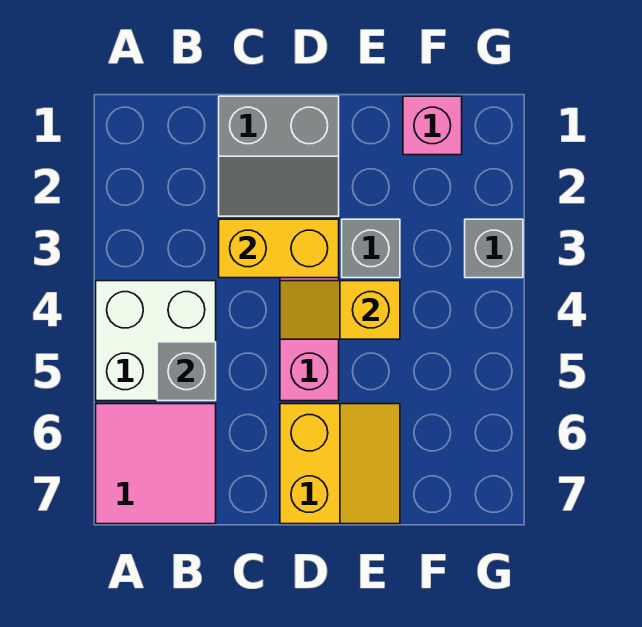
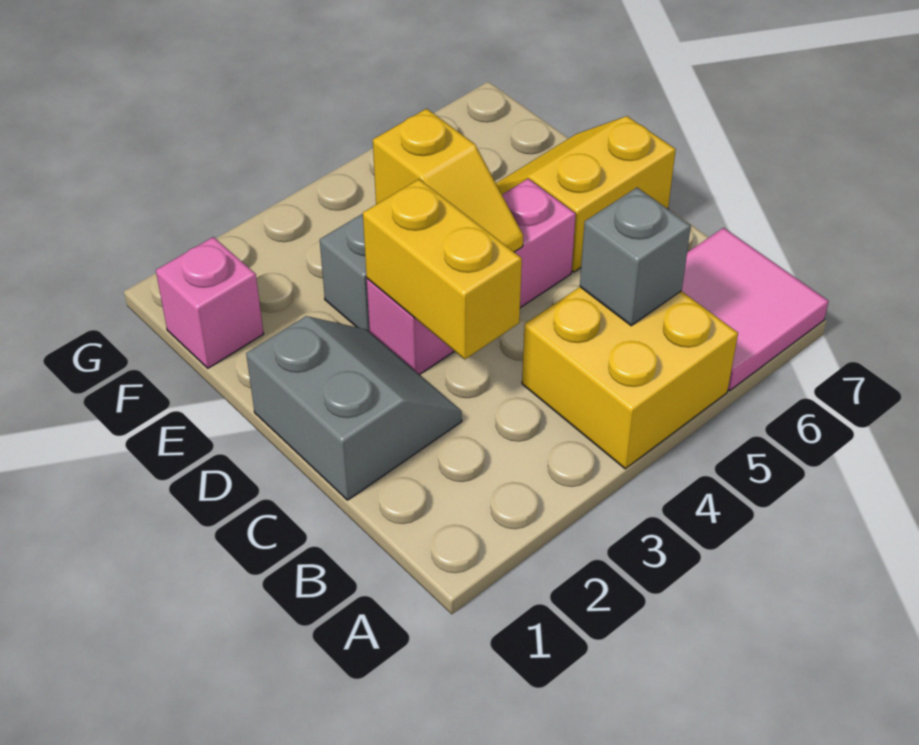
white brick A4:B5 level 1 -> yellow brick A4:B5 level 1
grey brick G3 level 1 -> none

